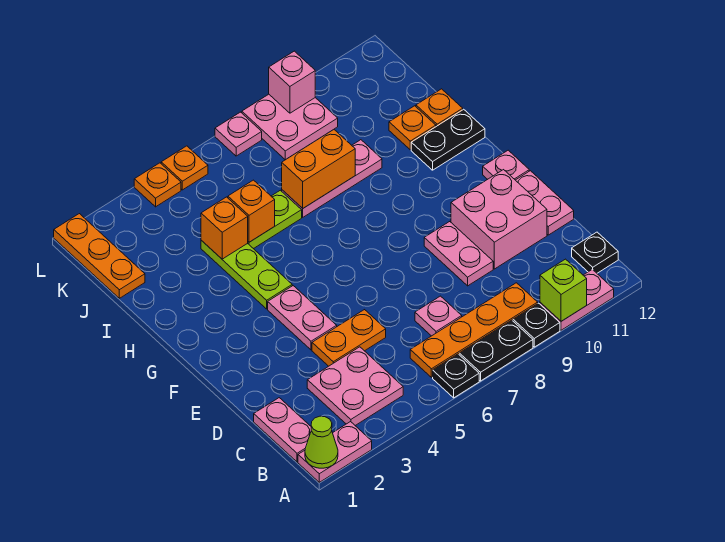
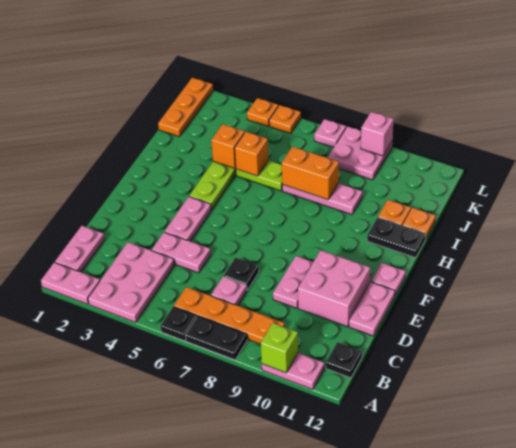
lime cone A1 level 2 -> none
black plate A9 level 1 -> black plate D7 level 1
pink plate B3:C4 level 1 -> pink plate A3:C4 level 1
orange plate D4:D5 level 1 -> pink plate D4:D5 level 1

